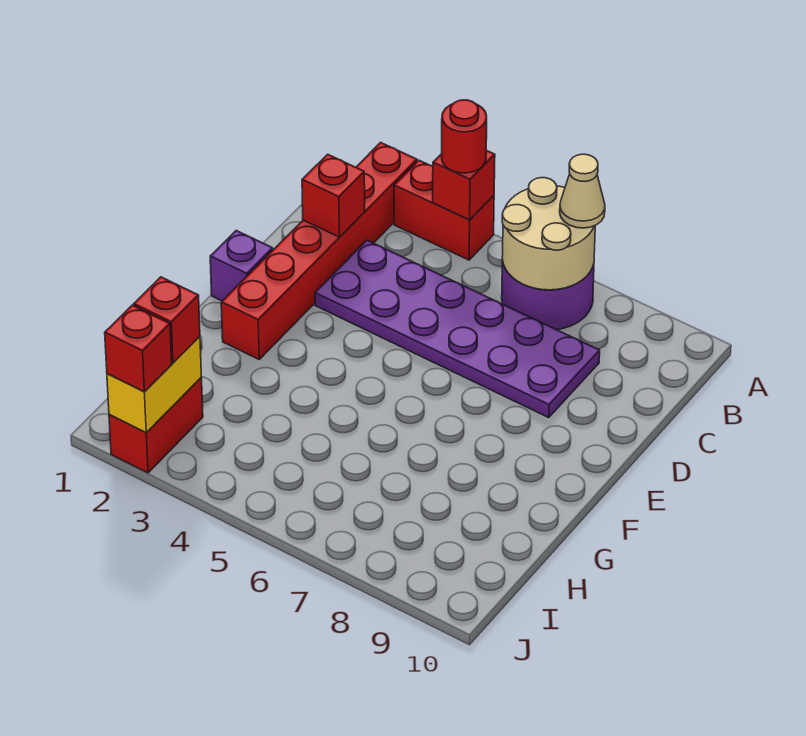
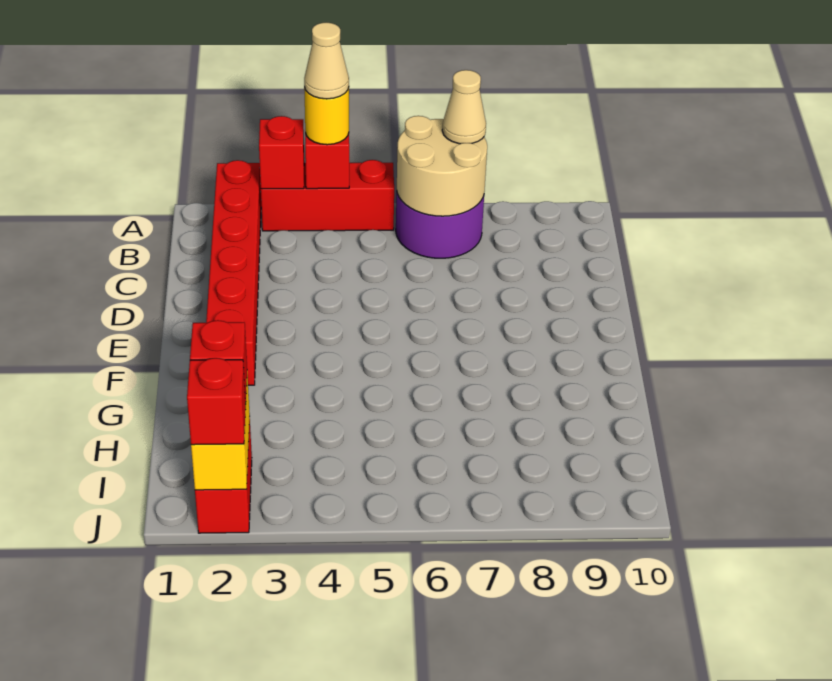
red brick A3:A4 level 1 -> red brick A3:A5 level 1
red round brick A4 level 3 -> yellow round brick A4 level 3
none -> tan cone A4 level 4
red brick C2 level 2 -> red brick A3 level 2
purple plate C3:D8 level 1 -> none
purple brick E1 level 1 -> none

